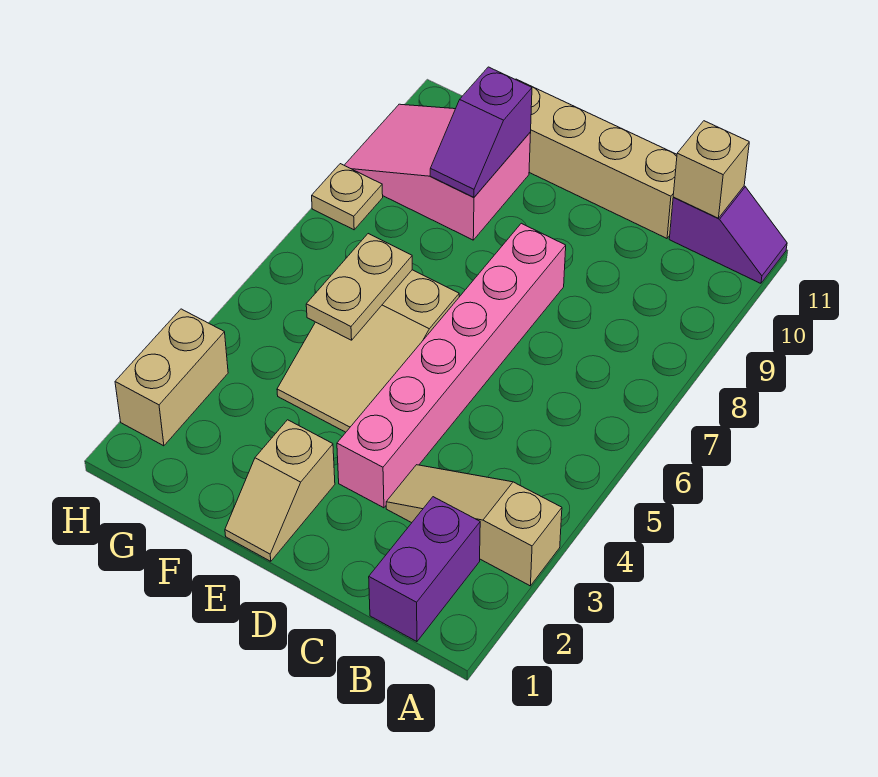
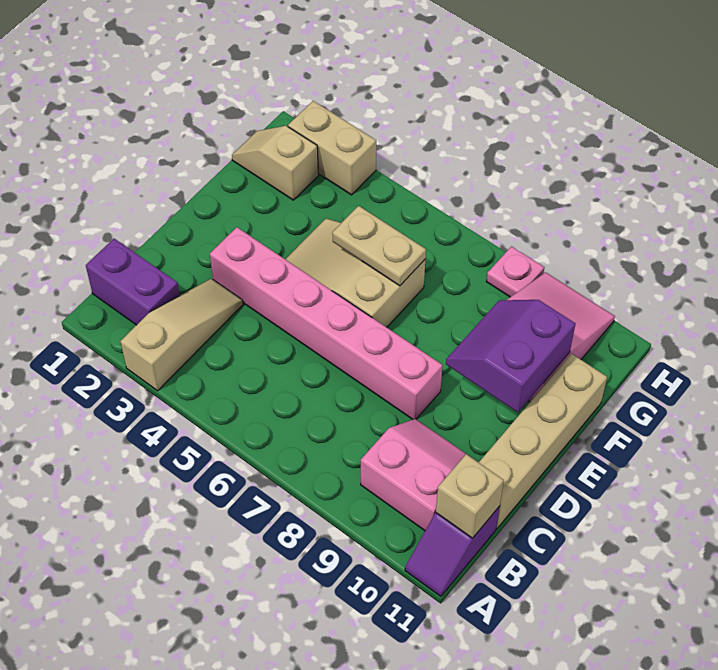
none -> pink slope B9:C10 level 1 top B
tan slope E1:E2 level 1 top 2 -> tan slope G1:G2 level 1 top 2
purple slope F9:F10 level 2 top 10 -> purple slope E9:F10 level 2 top 10
tan plate H8 level 1 -> pink plate H8 level 1

